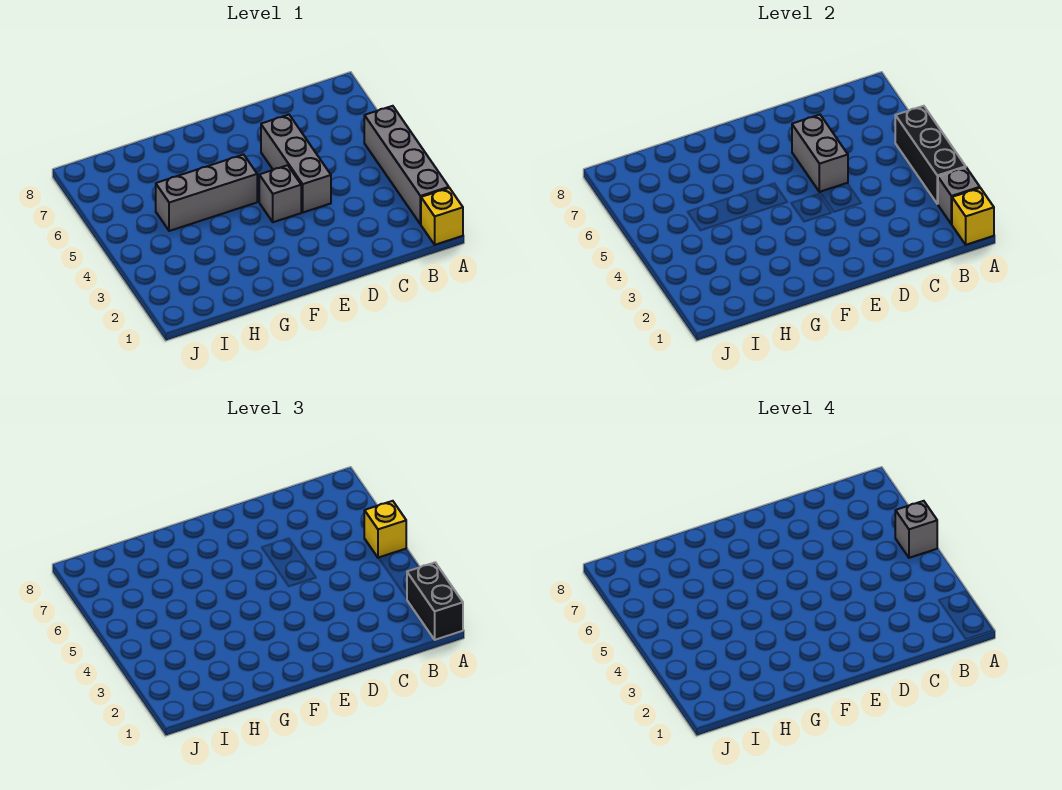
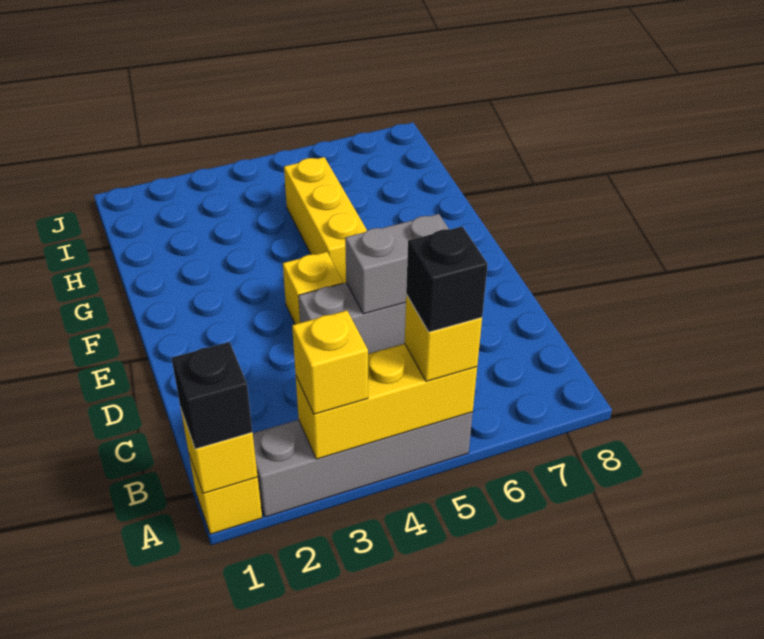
black brick A1:A2 level 3 -> black brick A1 level 3
grey brick A2 level 2 -> none
black brick A3:A5 level 2 -> yellow brick A3:A5 level 2
none -> yellow brick A3 level 3
grey brick A5 level 4 -> black brick A5 level 4
grey brick E4 level 1 -> yellow brick E4 level 1
grey brick F5:H5 level 1 -> yellow brick F5:H5 level 1

